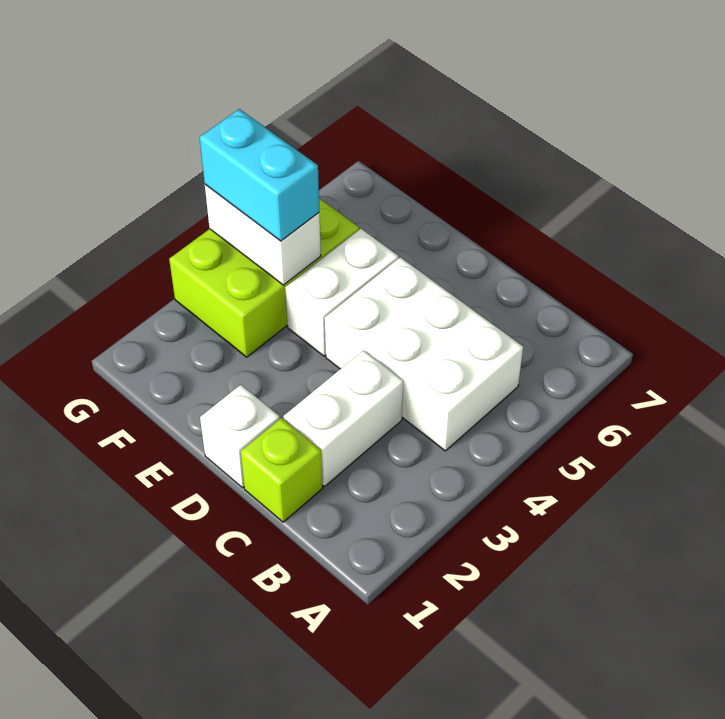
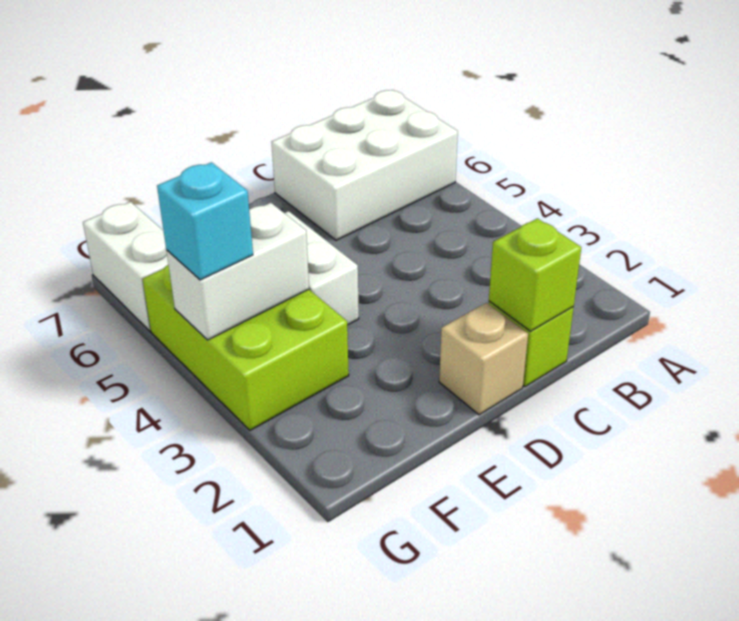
white brick B4:D5 level 1 -> white brick A6:C7 level 1
none -> lime brick C1 level 2
white brick C2:C3 level 1 -> white brick G6:G7 level 1
white brick D1 level 1 -> tan brick D1 level 1
cyan brick F4:G4 level 3 -> cyan brick G4 level 3

